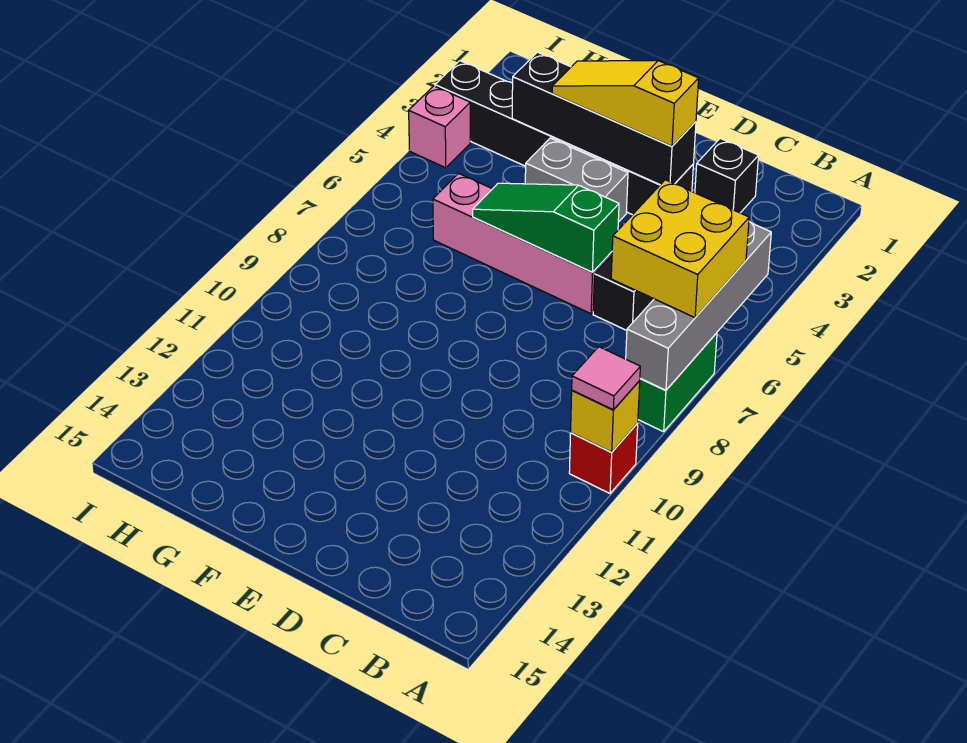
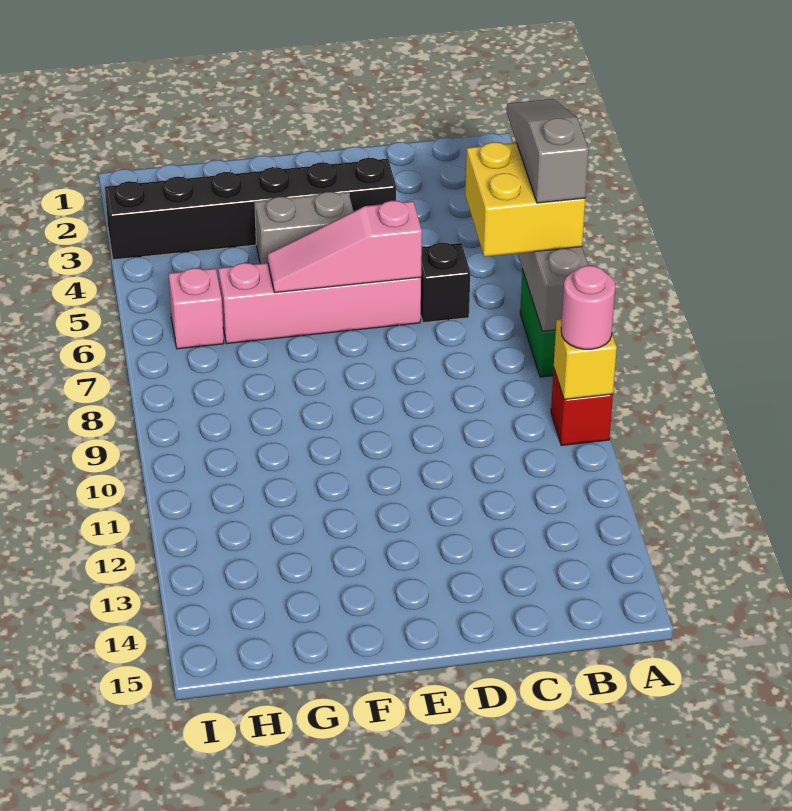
none -> grey slope A5:A7 level 4 top 7
pink tile A10 level 3 -> pink round brick A10 level 3
black brick C2 level 1 -> none
black brick D3:G3 level 2 -> none
yellow slope D3:F3 level 3 top D -> none
green slope D6:F6 level 2 top D -> pink slope D6:F6 level 2 top D
pink brick I4 level 1 -> pink brick H6 level 1

